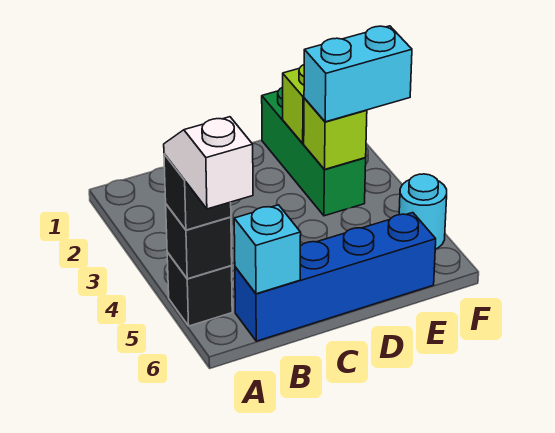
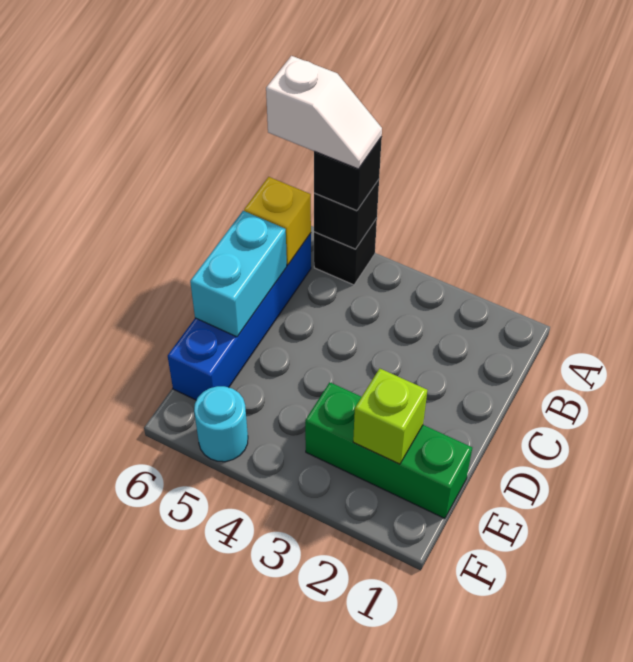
cyan brick B6 level 2 -> yellow brick B6 level 2
lime brick E3 level 2 -> none
cyan brick E3:F3 level 3 -> cyan brick C6:D6 level 2

